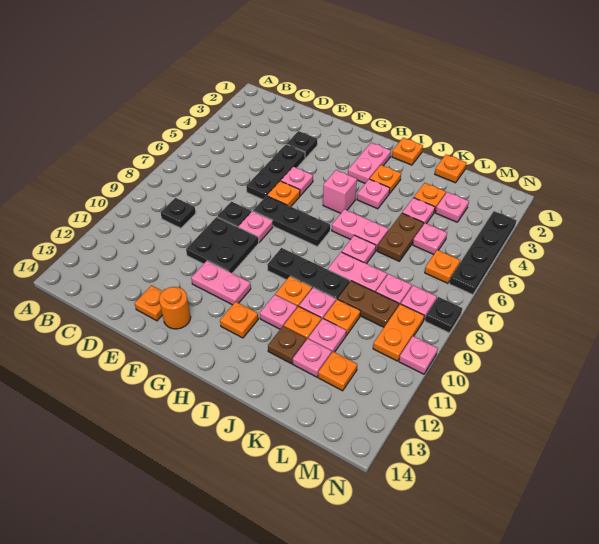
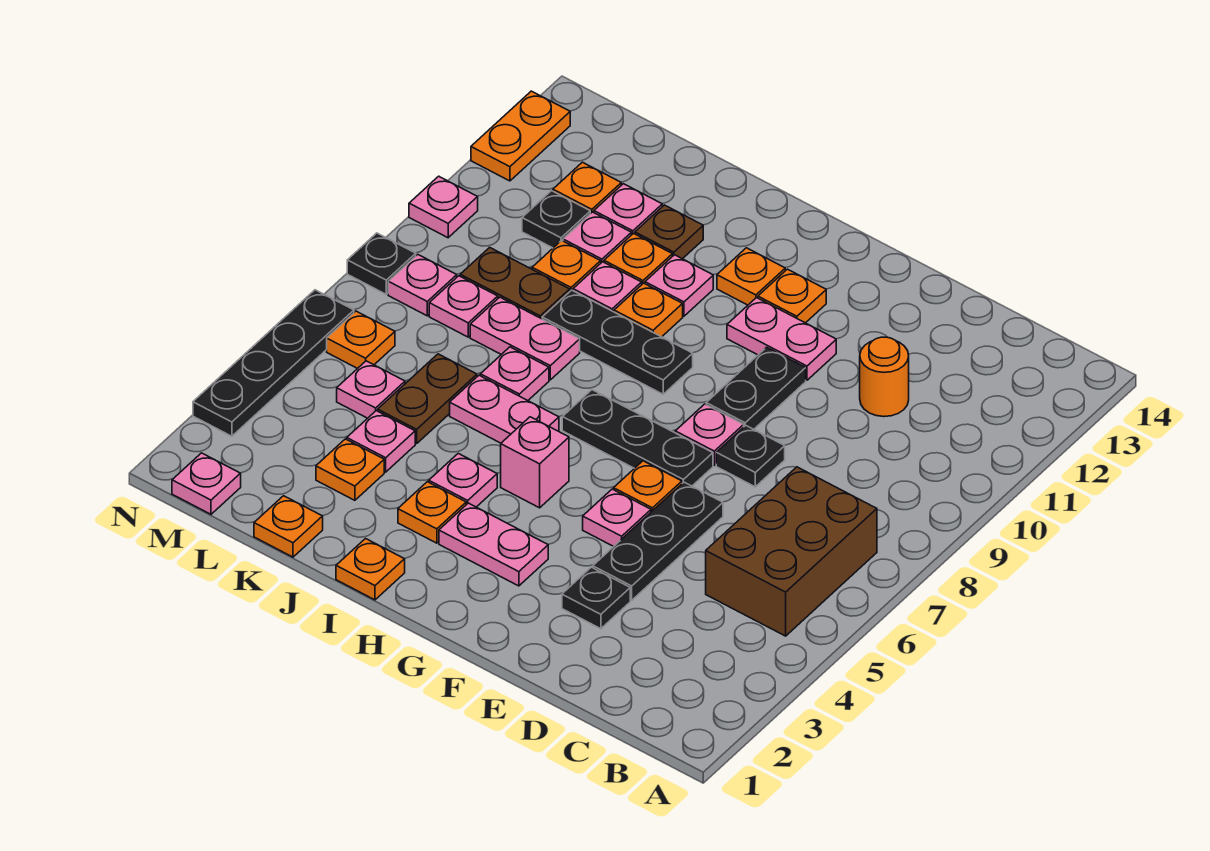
none -> brown brick B5:C7 level 1
black plate C9 level 1 -> black plate L11 level 1
black plate E9:F10 level 1 -> black plate F9:F10 level 1
orange plate E13 level 1 -> orange plate G12 level 1
orange round brick F13 level 1 -> orange round brick D11 level 1
pink plate H2:H3 level 1 -> pink plate G3:H3 level 1
pink plate L3 level 1 -> pink plate M1 level 1
orange plate M9:M10 level 1 -> orange plate N12:N13 level 1

